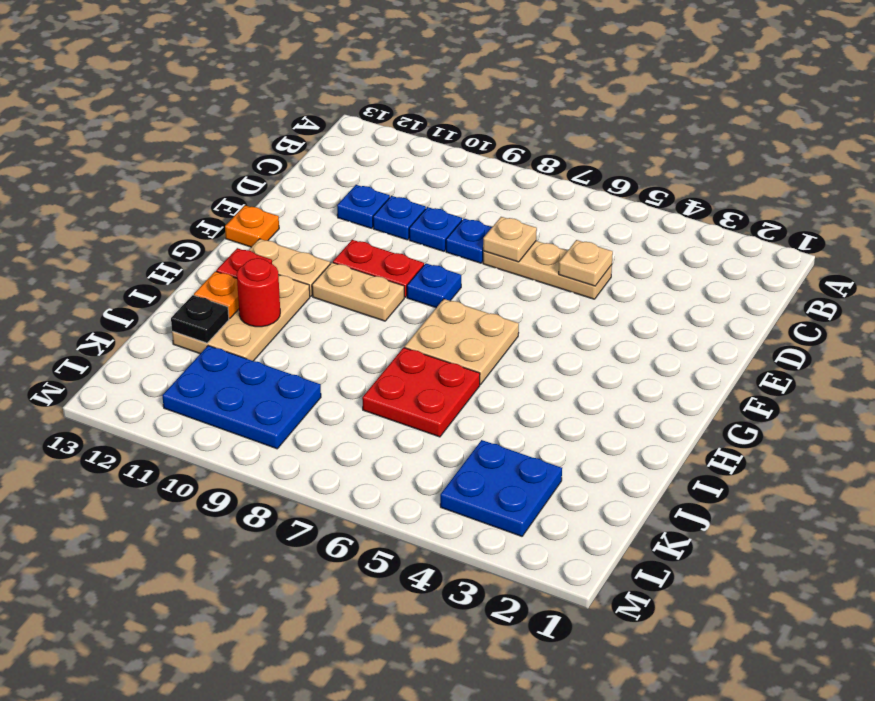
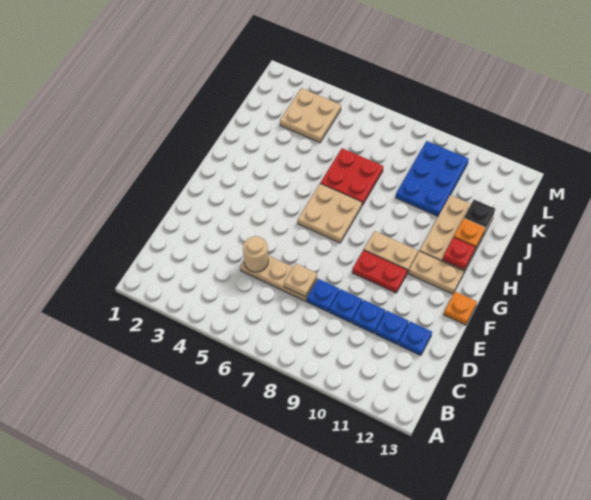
tan plate D5 level 2 -> tan round brick D5 level 2
blue plate F8 level 1 -> blue plate D12 level 1
red round brick I11 level 2 -> none
blue plate K3:L4 level 1 -> tan plate K3:L4 level 1
blue plate K9:L11 level 1 -> blue plate J9:L10 level 1

